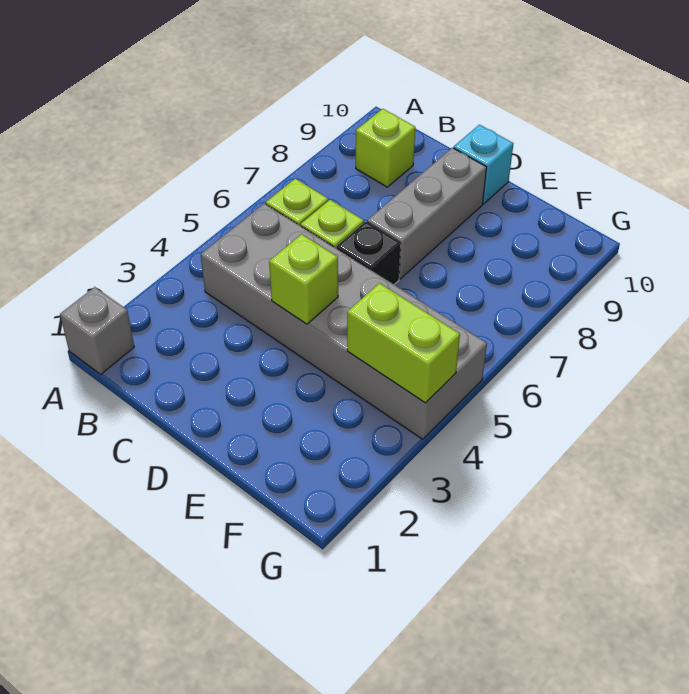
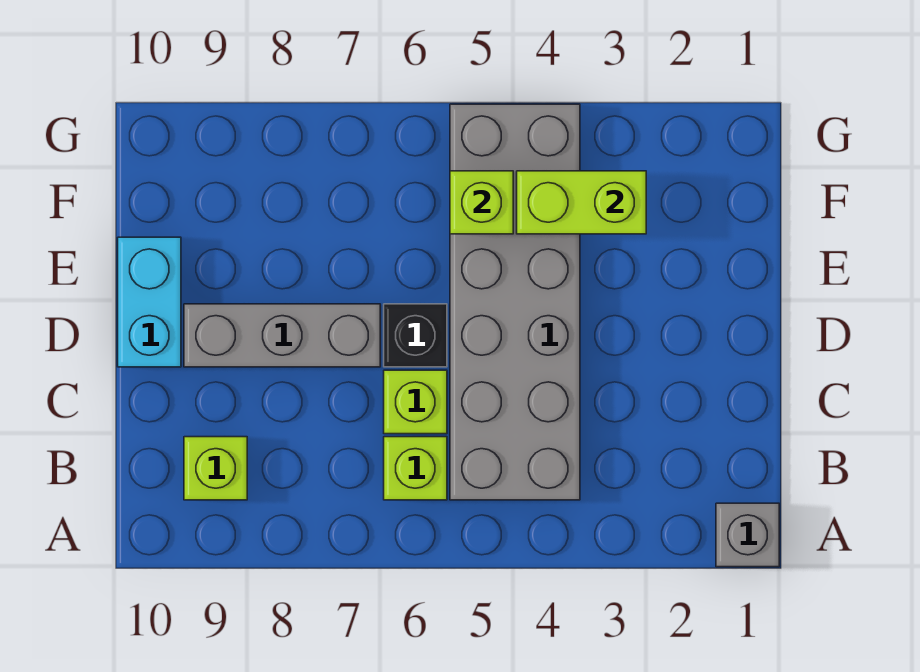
lime brick D4 level 2 -> lime brick F5 level 2
cyan brick D10 level 1 -> cyan brick D10:E10 level 1
lime brick F4:G4 level 2 -> lime brick F3:F4 level 2

